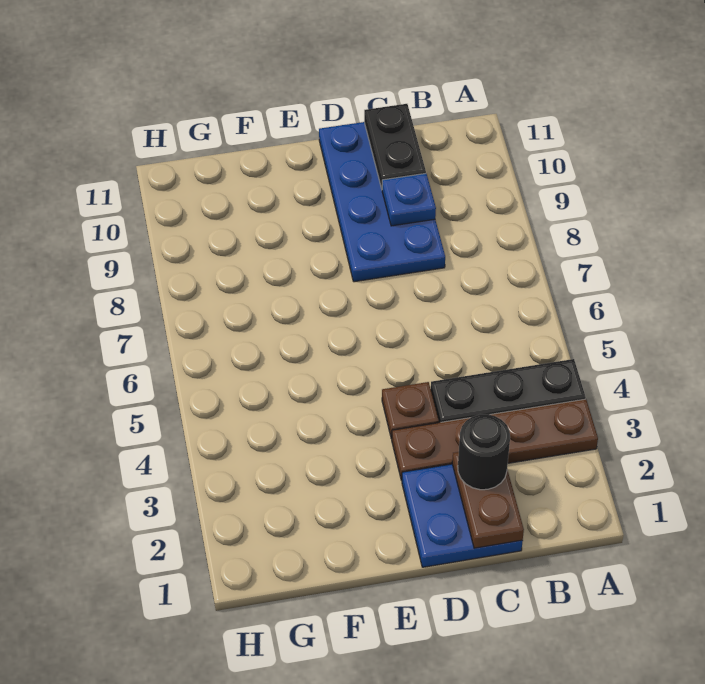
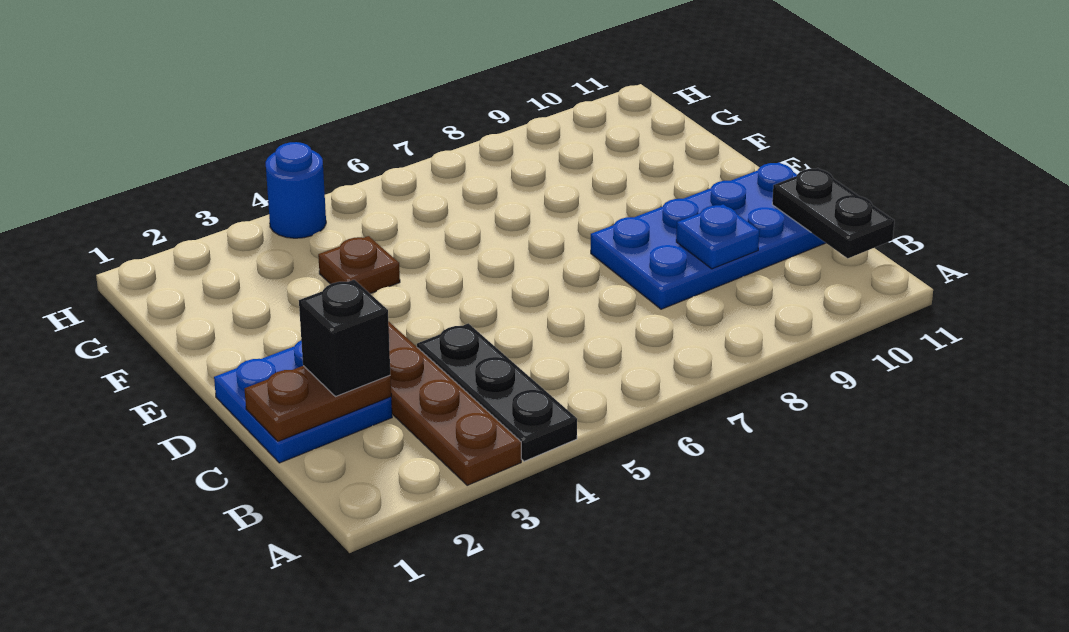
black round brick C2 level 3 -> black brick C2 level 3
black plate C10:C11 level 2 -> black plate B11:C11 level 2
brown plate D4 level 1 -> brown plate F4 level 1
none -> blue round brick H4 level 1

